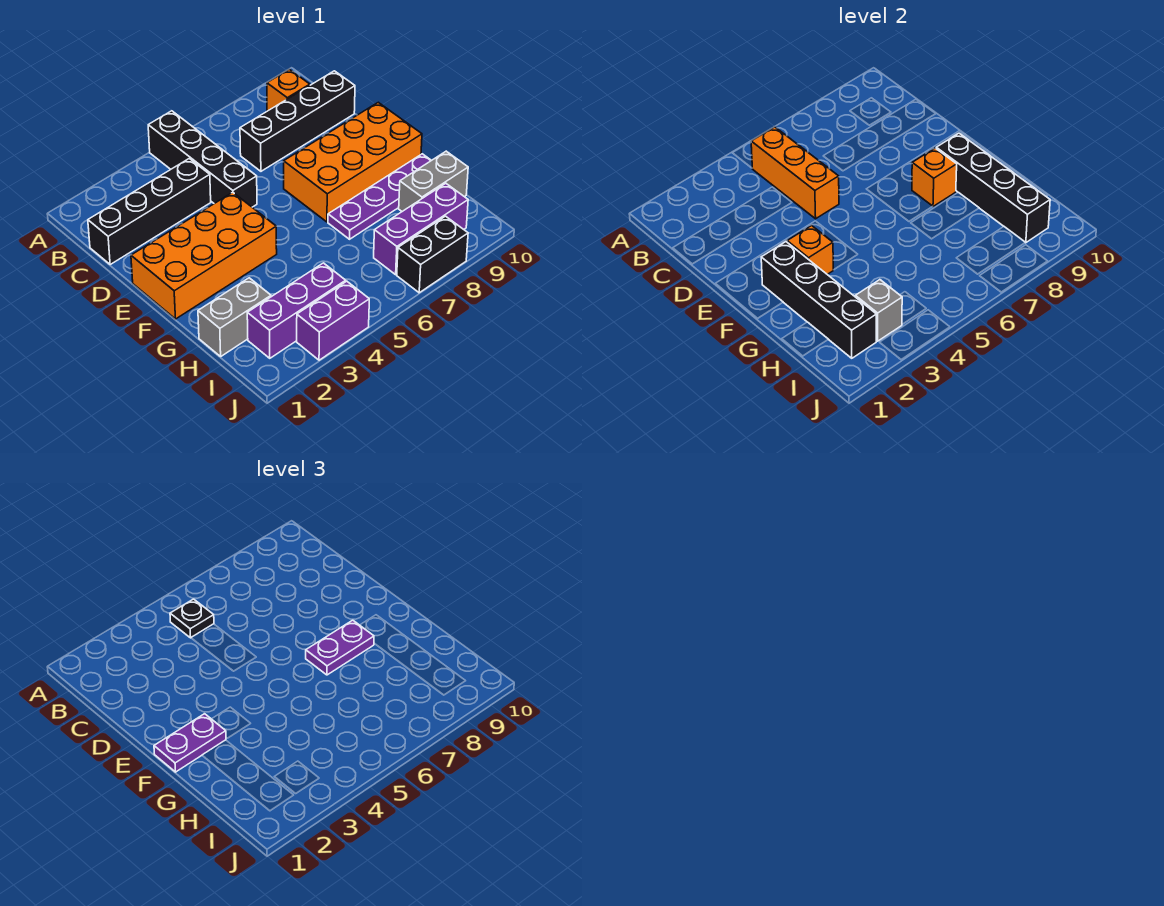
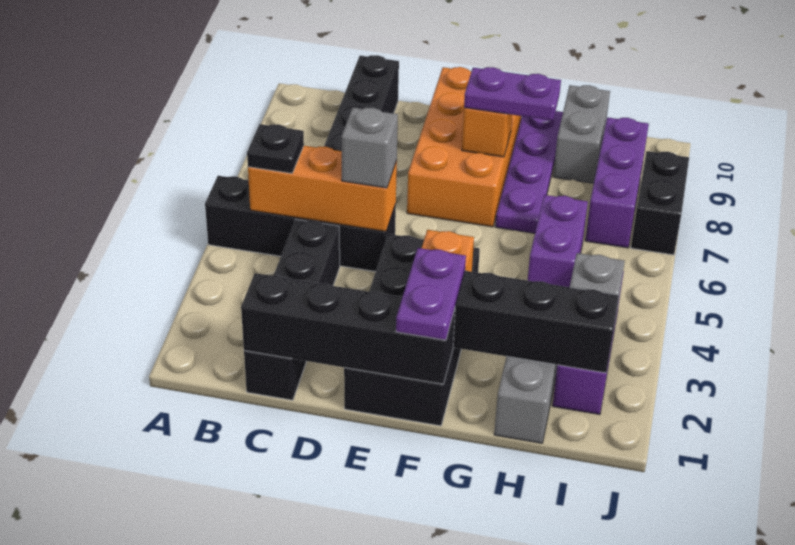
orange brick B9 level 1 -> none
none -> grey brick D5 level 3
orange brick E1:F4 level 1 -> black brick E1:F4 level 1
purple plate F7:F8 level 3 -> purple plate F8:G8 level 3
black brick F9:I9 level 2 -> black brick C1:F1 level 2
purple brick J3:J4 level 1 -> purple brick H5:H6 level 1

